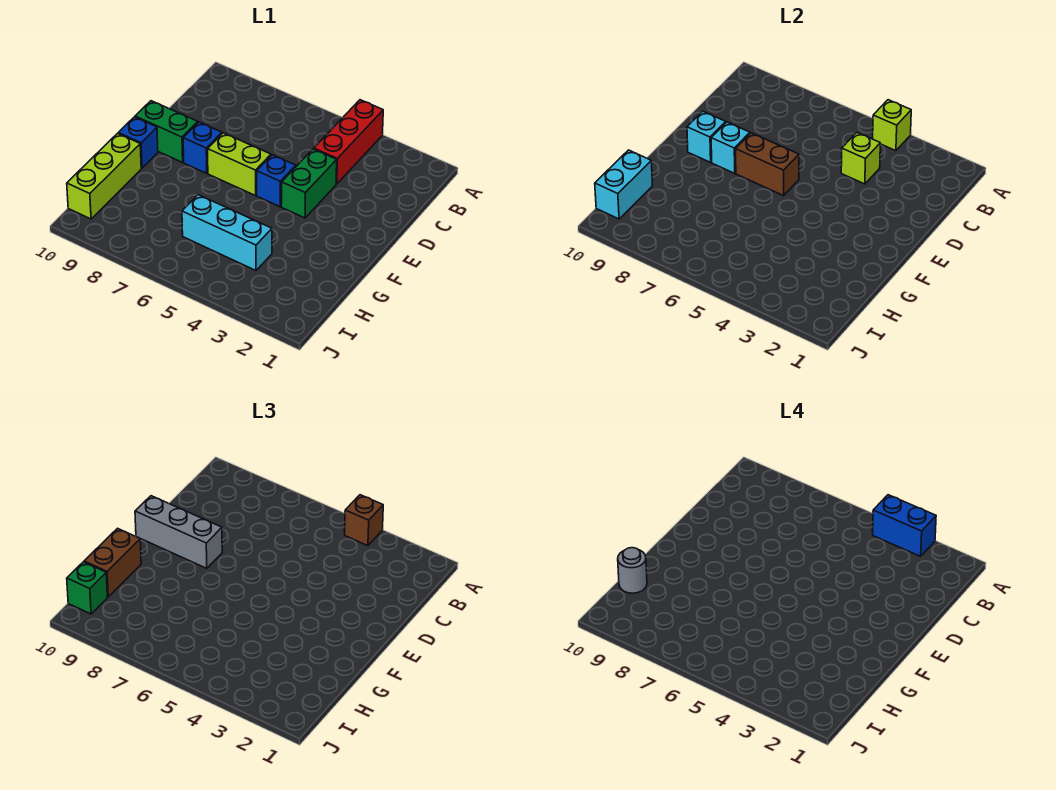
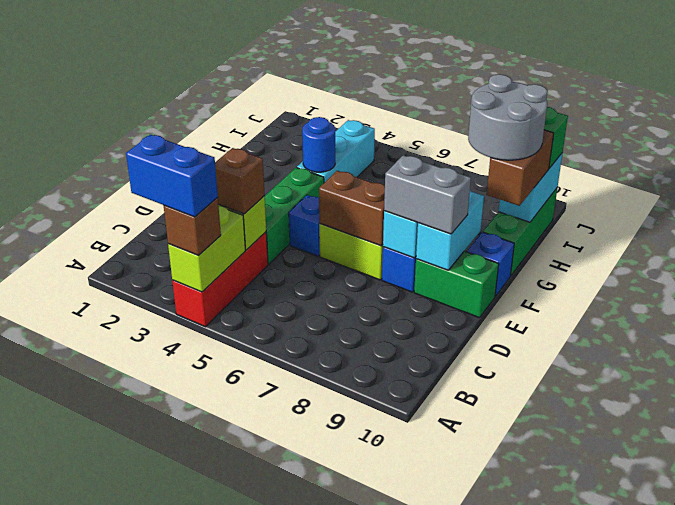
lime brick A4 level 2 -> lime brick A4:B4 level 2
none -> brown brick C4 level 3
green brick D4:E4 level 1 -> green brick D4:F4 level 1
grey brick E8:E10 level 3 -> grey brick E8:E9 level 3
cyan brick E9 level 2 -> cyan brick E9:F9 level 2
none -> blue round brick G4 level 2
lime brick G10:I10 level 1 -> green brick G10:I10 level 1
cyan brick H4:H6 level 1 -> cyan brick G4:I4 level 1
grey round brick H10 level 4 -> grey round brick G9:H10 level 4

